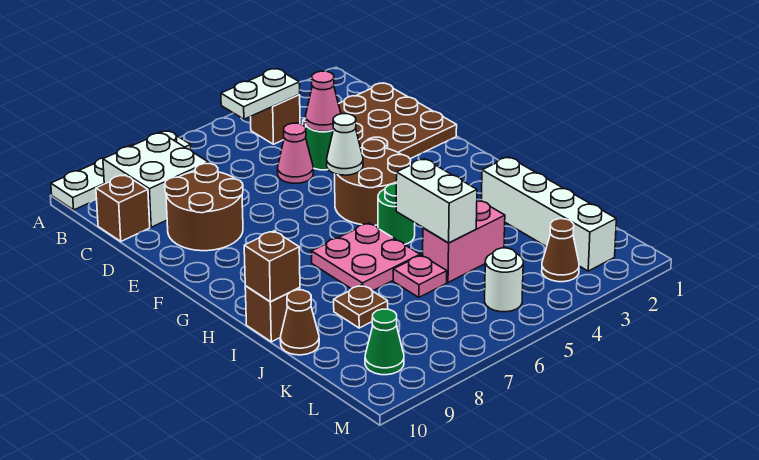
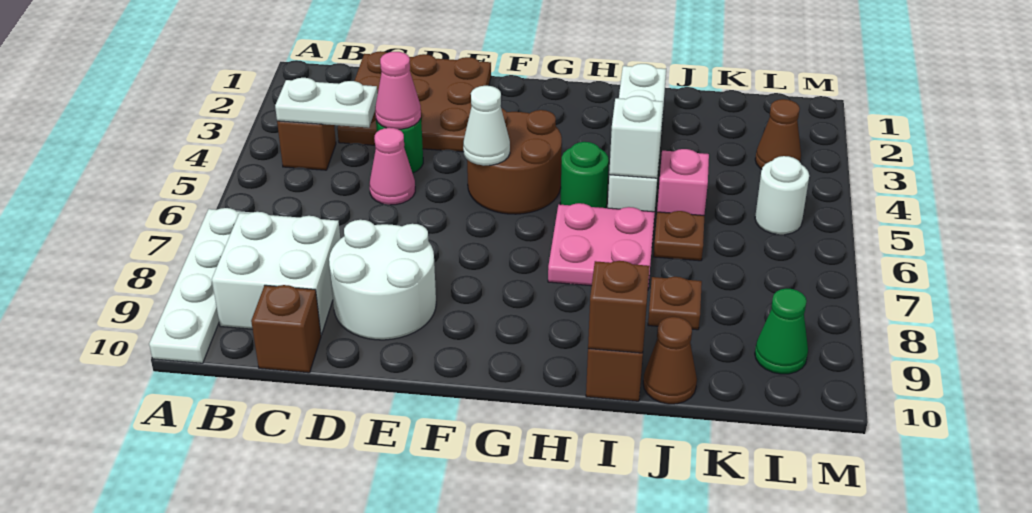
white plate B4:B5 level 2 -> white plate B4:C4 level 2
brown round brick D8:E9 level 1 -> white round brick D8:E9 level 1
white brick I2:L2 level 1 -> white brick I2:I5 level 1
white brick I5:J5 level 2 -> white brick I5 level 2
pink brick J4:J5 level 1 -> pink brick J5 level 1
pink plate J6 level 1 -> brown plate J6 level 1

